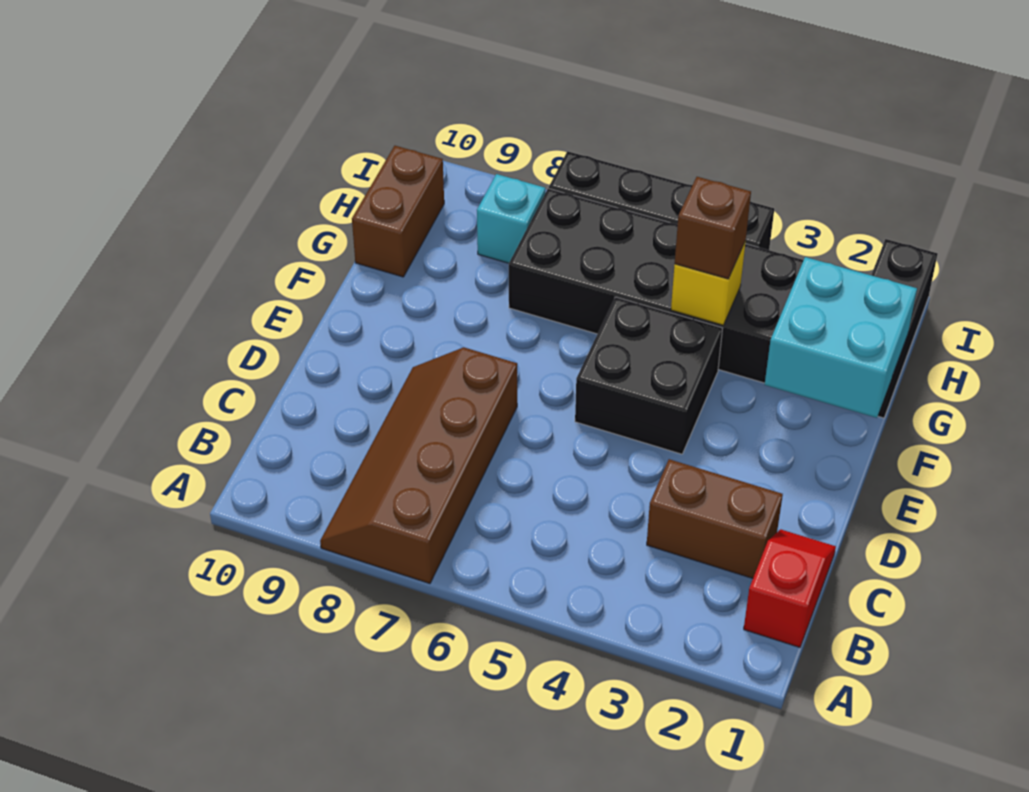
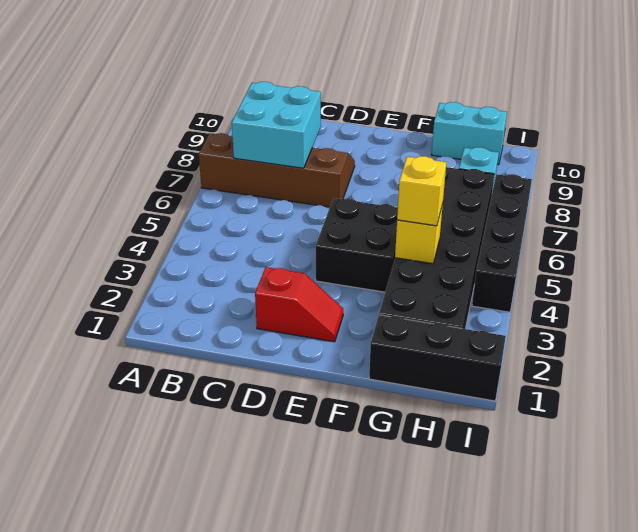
red slope B1:C1 level 1 top B -> red slope D2:E2 level 1 top D
brown brick C2:C3 level 1 -> none
cyan brick F1:G2 level 2 -> cyan brick B7:C8 level 2
brown brick G4 level 3 -> yellow brick G4 level 3
brown brick G10:H10 level 1 -> cyan brick G10:H10 level 1

